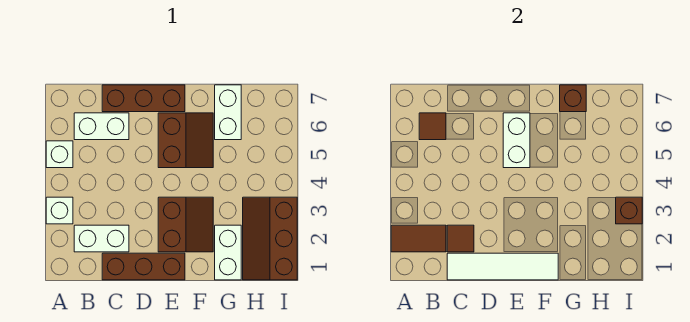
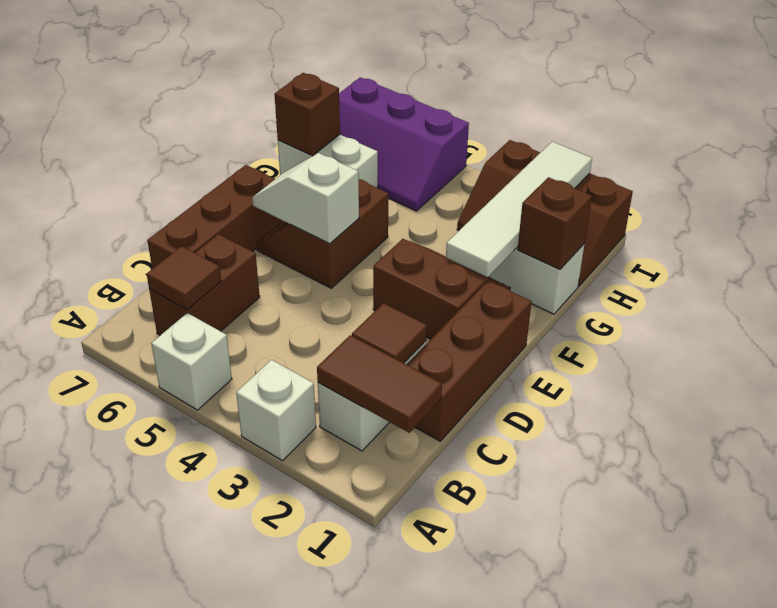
brown tile A2:B2 level 2 -> brown tile B1:B2 level 2
white brick B6:C6 level 1 -> brown brick B6:C6 level 1
white tile C1:F1 level 2 -> white tile F2:I2 level 2
brown slope E5:F6 level 1 top E -> brown slope E5:F6 level 1 top 5
white brick E5:E6 level 2 -> white slope E5:E6 level 2 top 5
none -> purple slope H5:I7 level 1 top I
brown brick I3 level 2 -> brown brick G1 level 2

